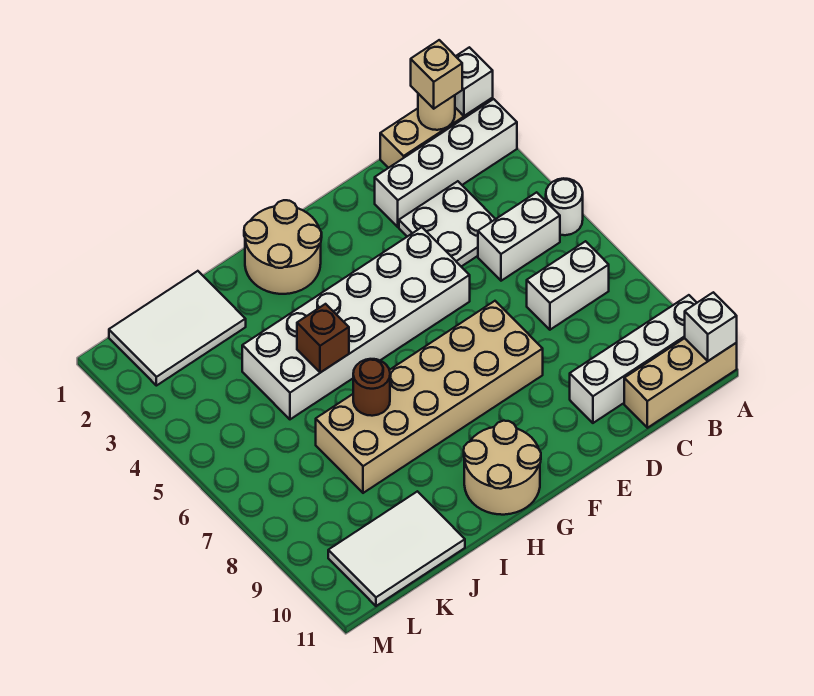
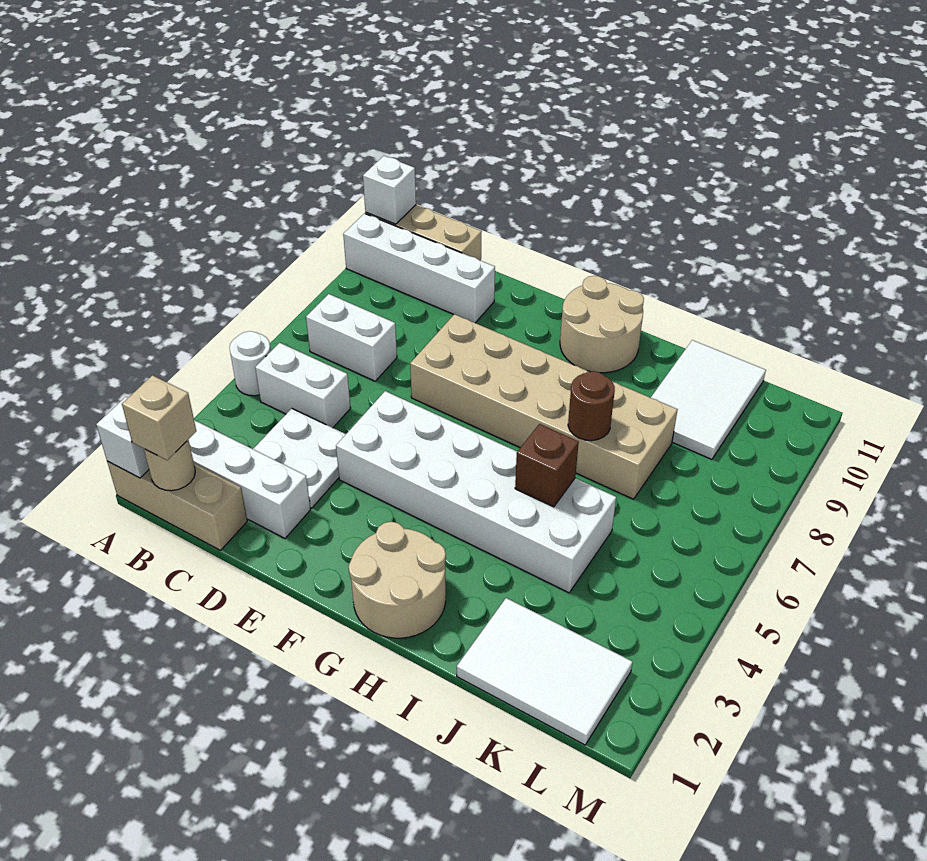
white tile J10:L11 level 1 -> white tile J9:K11 level 1

